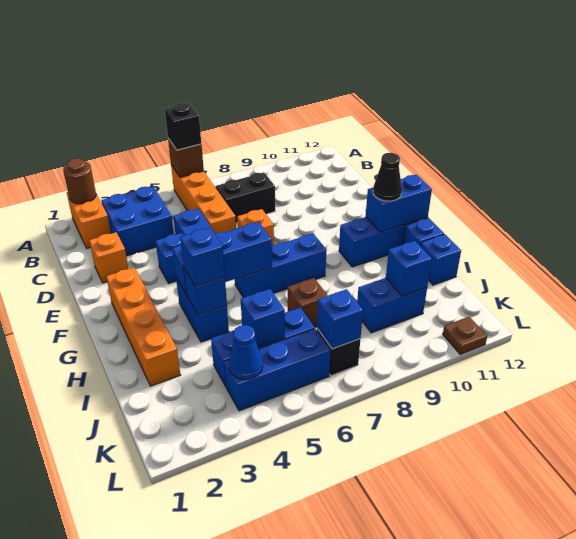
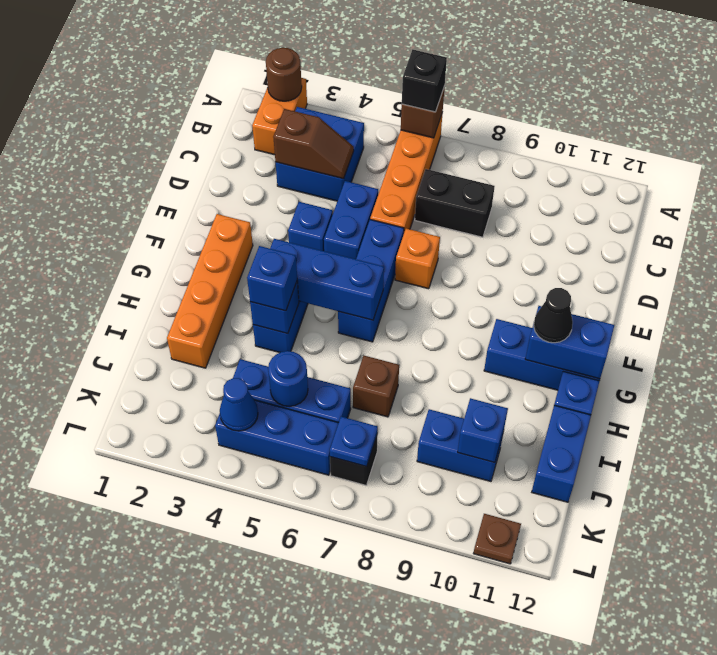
none -> brown slope C3:C4 level 2 top 3
orange brick D2 level 1 -> none
blue brick G6:G8 level 1 -> blue brick E6:G6 level 1
blue brick I12 level 1 -> blue brick I12:J12 level 1
blue brick J5 level 2 -> blue round brick J5 level 2
blue brick K7 level 2 -> blue plate K7 level 2

